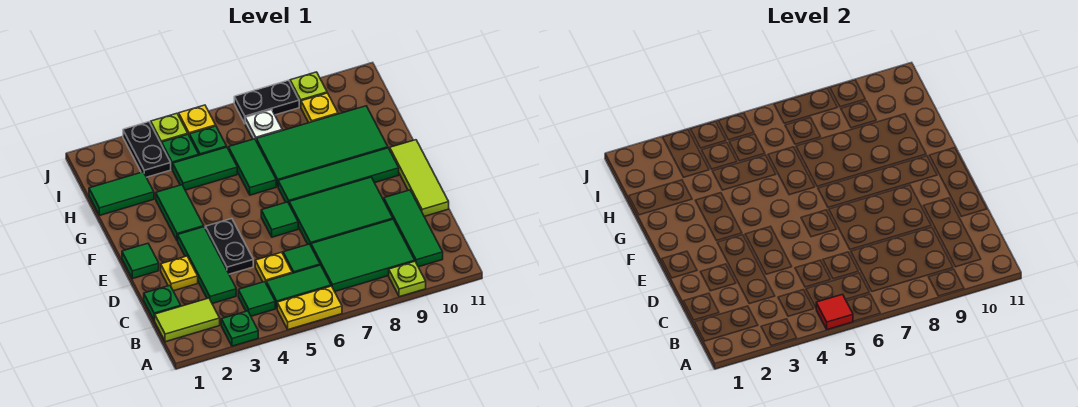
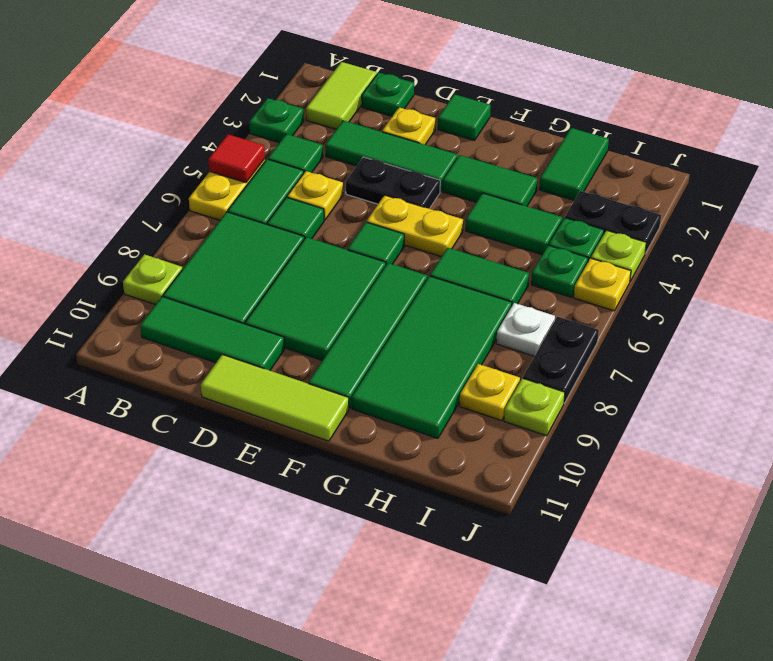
none -> yellow plate E5:F5 level 1
green tile H4:H5 level 1 -> green tile G4:H4 level 1

